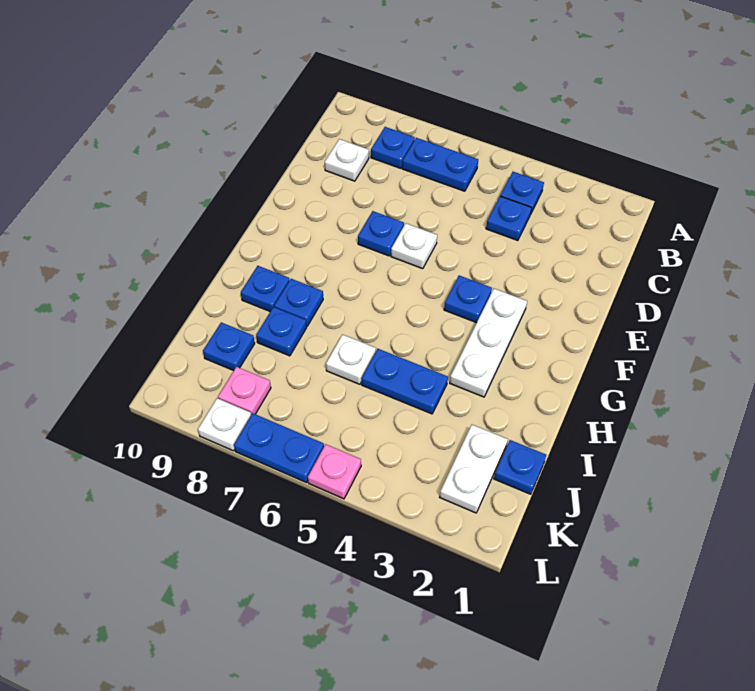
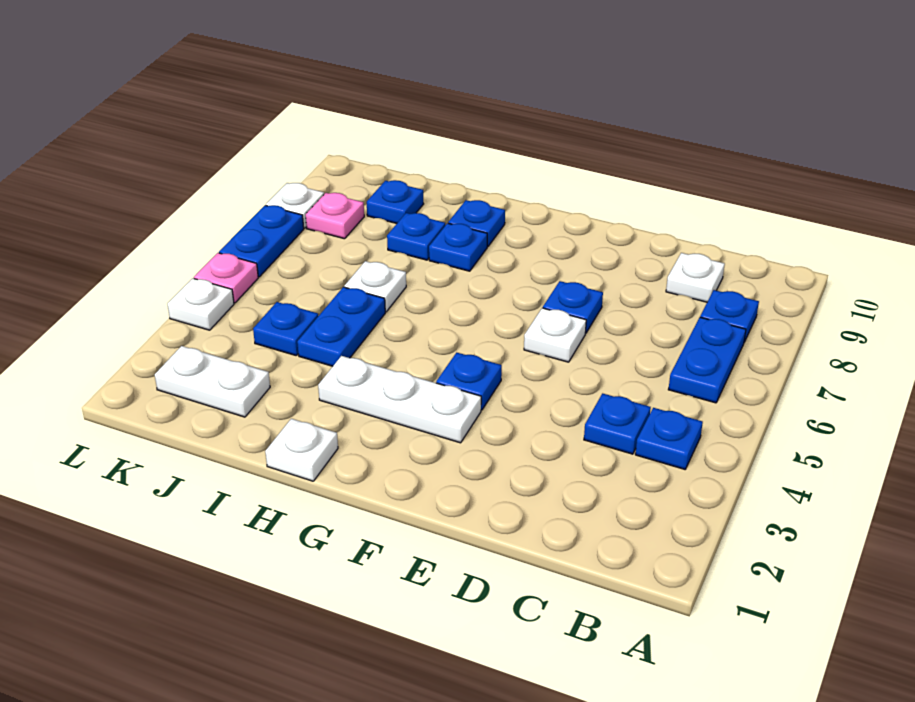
none -> white plate H1 level 1
blue plate J1 level 1 -> blue plate J4 level 1
none -> white plate L4 level 1

